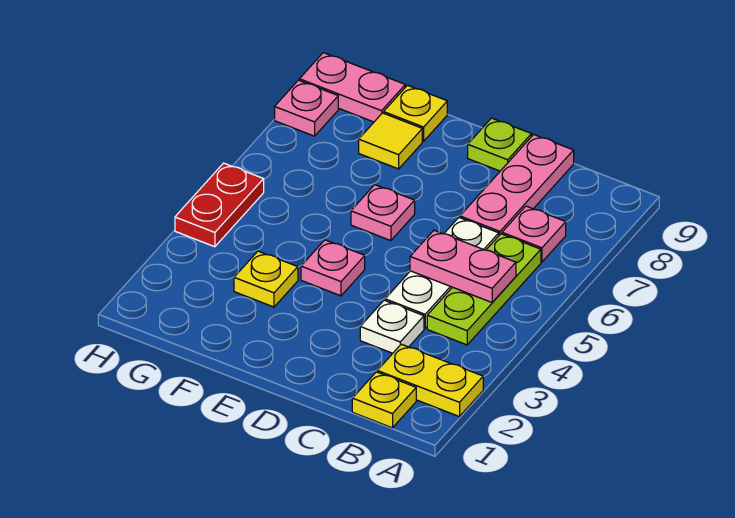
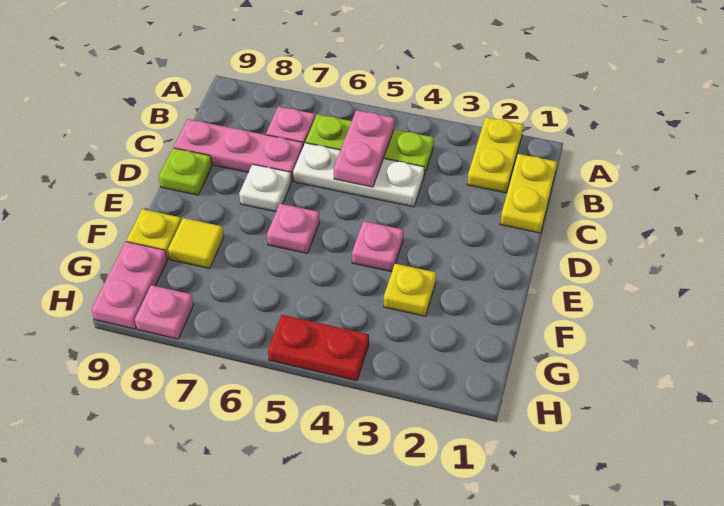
yellow plate B1 level 1 -> yellow plate B1:C1 level 1
white plate C3 level 1 -> white plate D7 level 1

